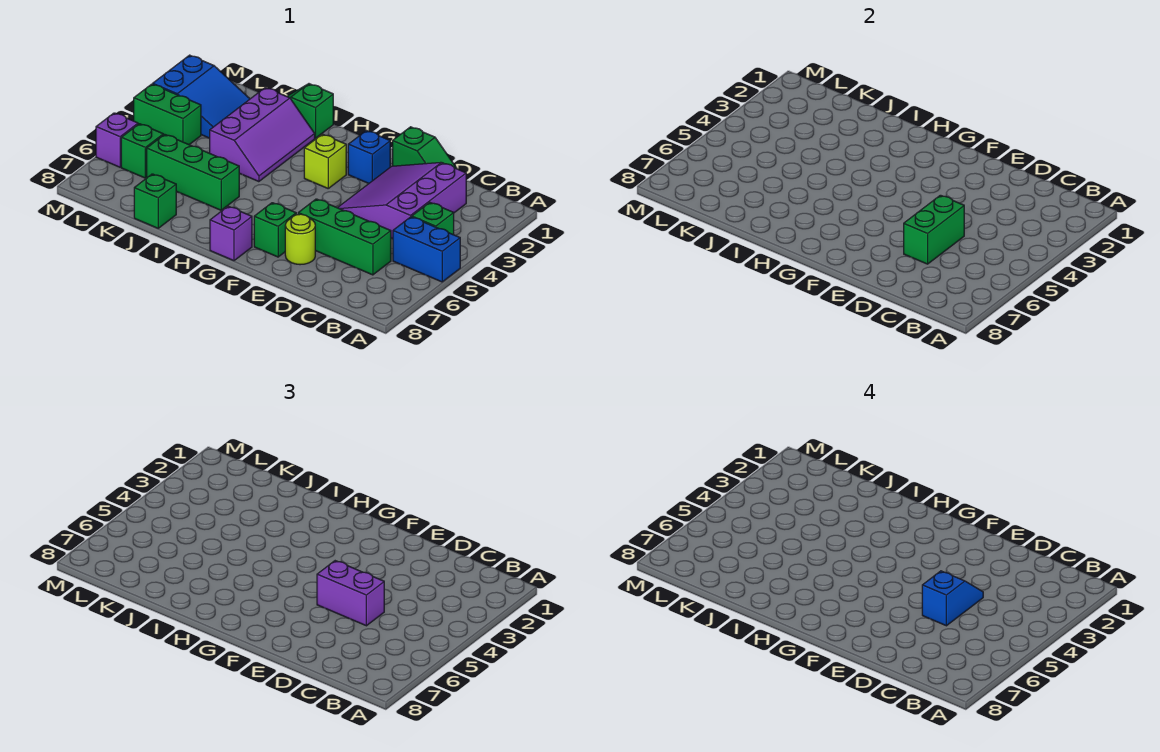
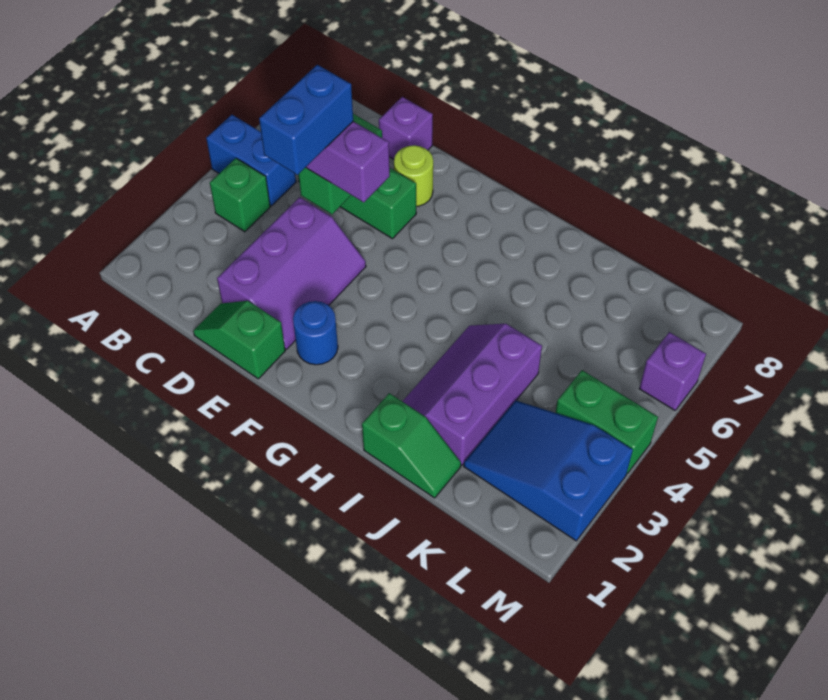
purple slope C2:E4 level 1 top C -> purple slope D2:E4 level 1 top D
blue slope D4:D5 level 4 top 5 -> blue brick D4:D5 level 4
blue brick F2 level 1 -> blue round brick F2 level 1
green brick F7 level 1 -> none
lime brick G3 level 1 -> none
purple brick G8 level 1 -> purple brick D8 level 1
green brick I6:K6 level 1 -> none
green brick J8 level 1 -> none
green brick L6 level 1 -> none

